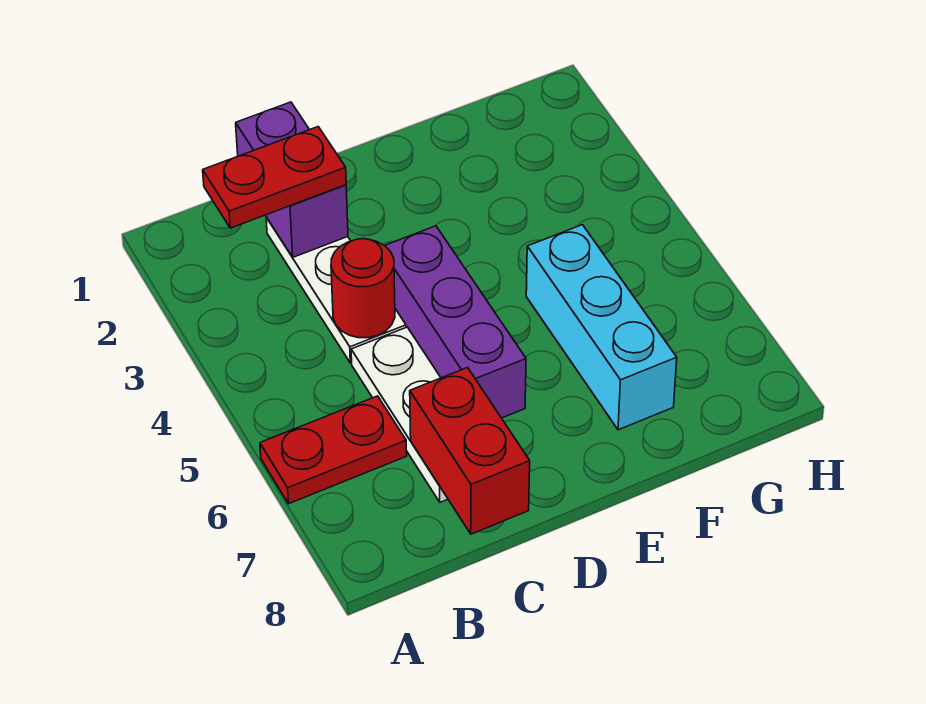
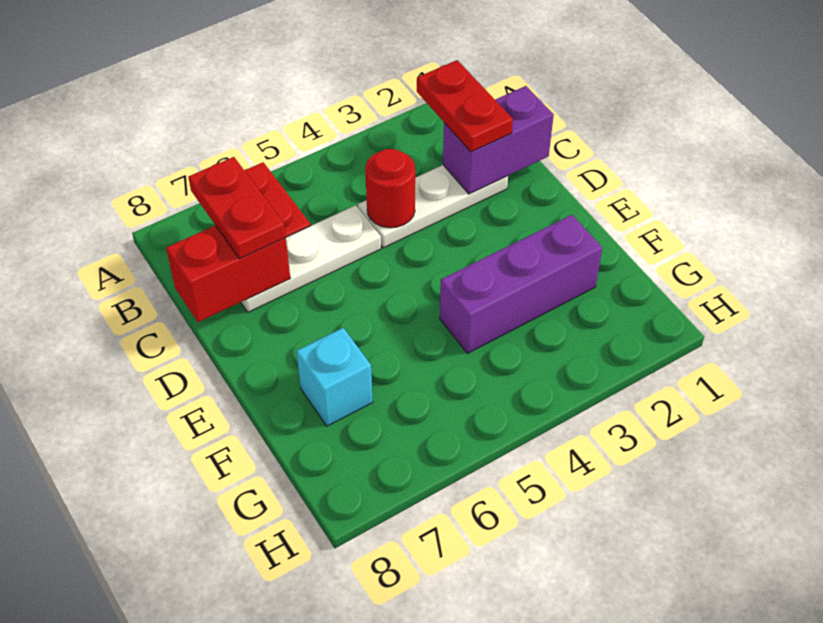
none -> red plate B7:C7 level 3
purple brick D4:D6 level 1 -> purple brick F2:F4 level 1
cyan brick F5:F7 level 1 -> cyan brick F7 level 1

